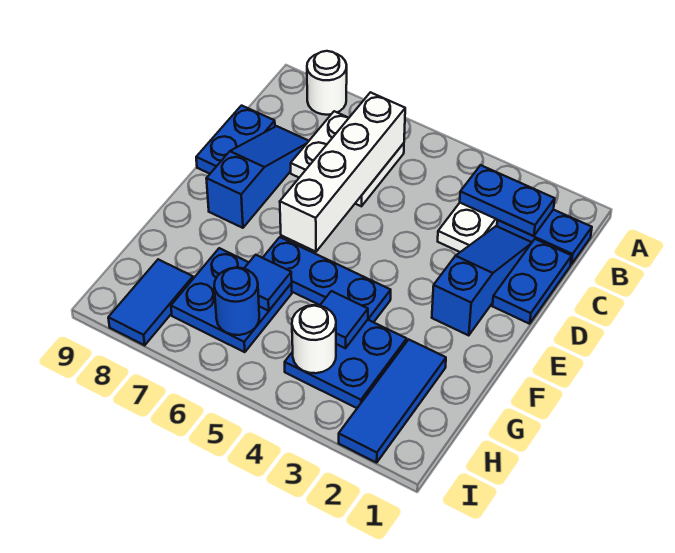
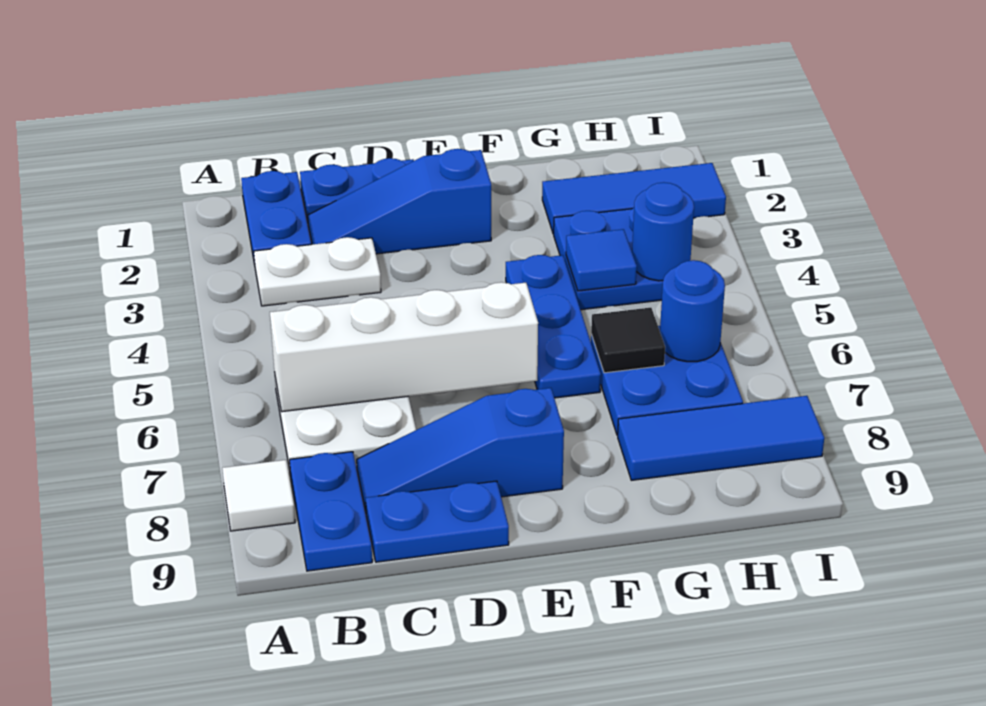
white round brick A8 level 1 -> white tile A8 level 1
blue plate B2:B3 level 2 -> blue plate B8:B9 level 1
blue tile G6 level 2 -> black tile G6 level 2
white round brick H4 level 2 -> blue round brick H4 level 2
blue tile H8:I8 level 1 -> blue tile G8:I8 level 1

